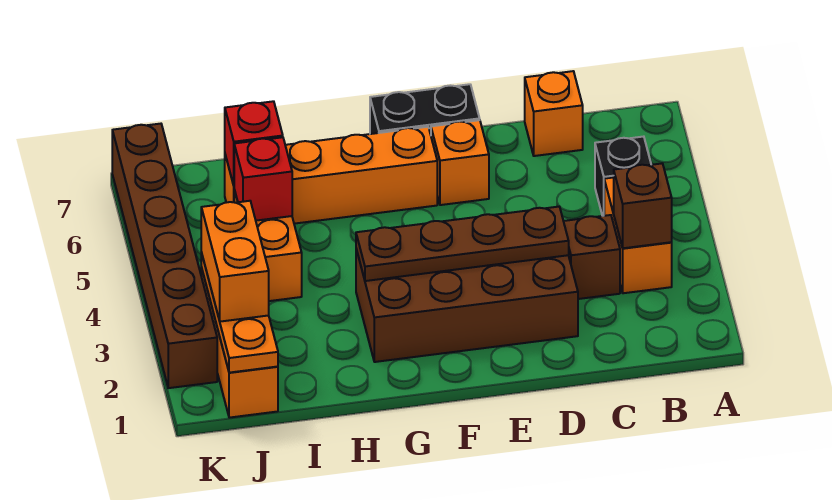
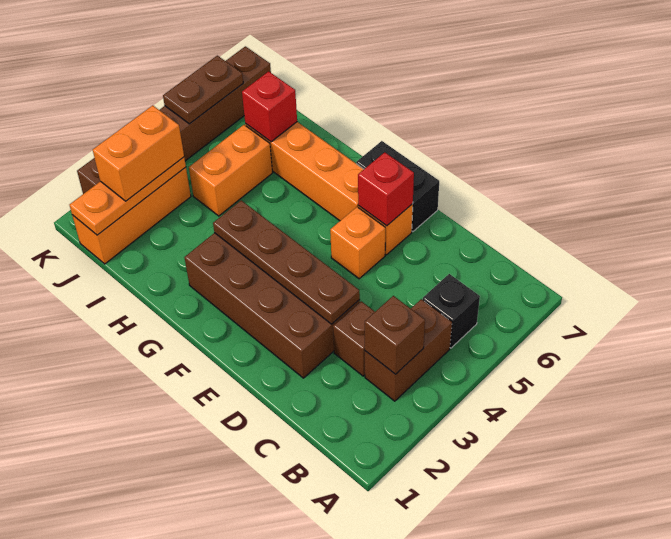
orange brick B3:B4 level 1 -> brown brick B3:B4 level 1
orange brick C7 level 1 -> orange brick E5 level 1
red brick I5 level 2 -> red brick E6 level 2
none -> brown plate K5:K6 level 2

